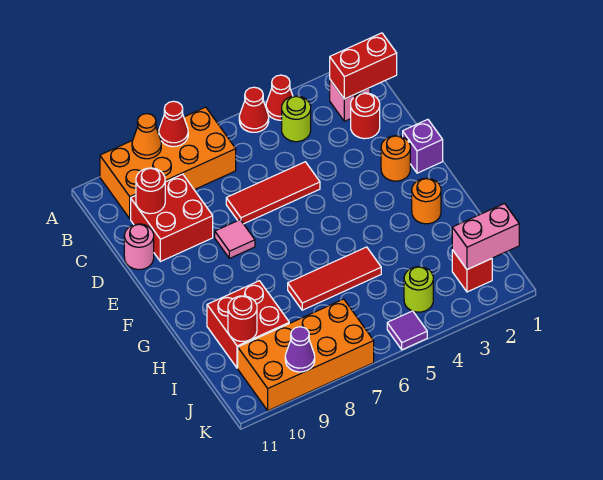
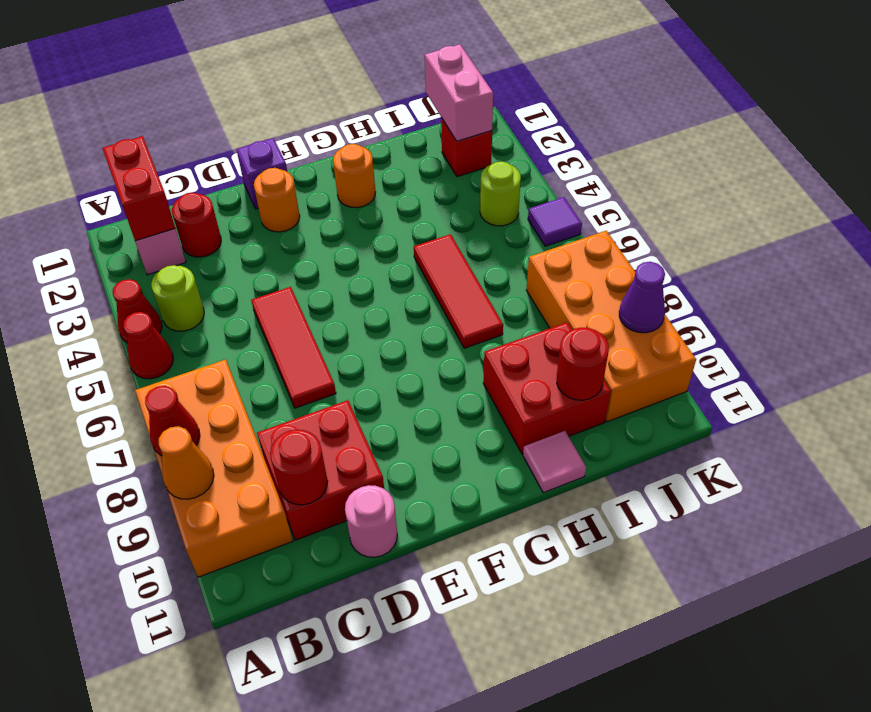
pink tile E8 level 1 -> pink tile H11 level 1

